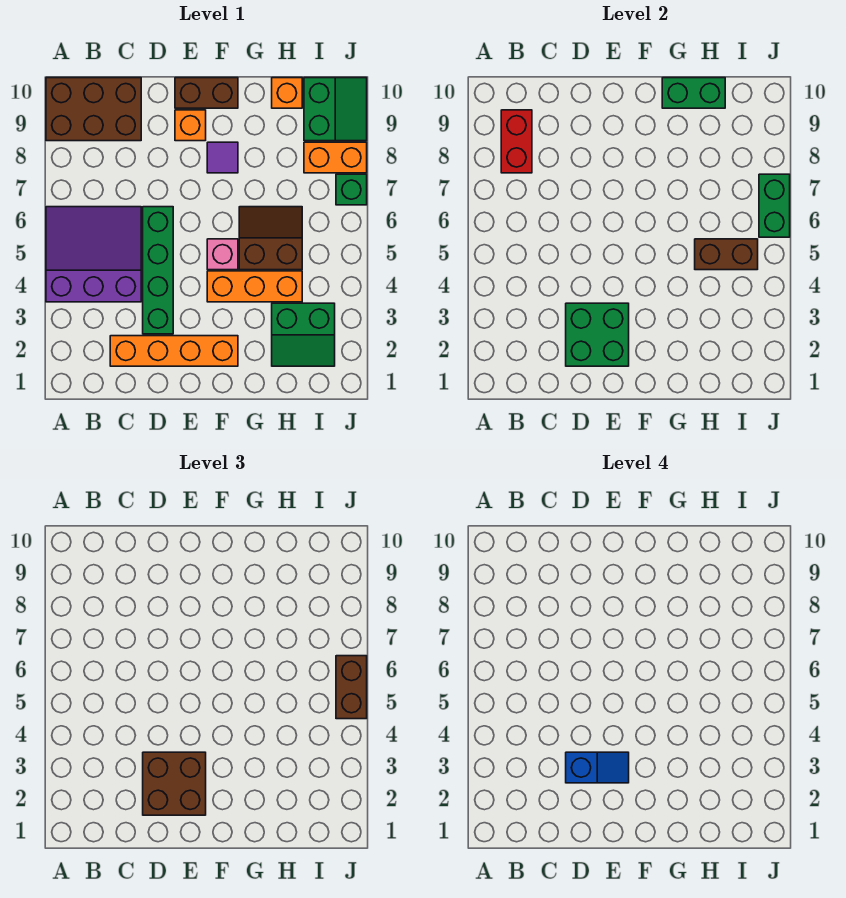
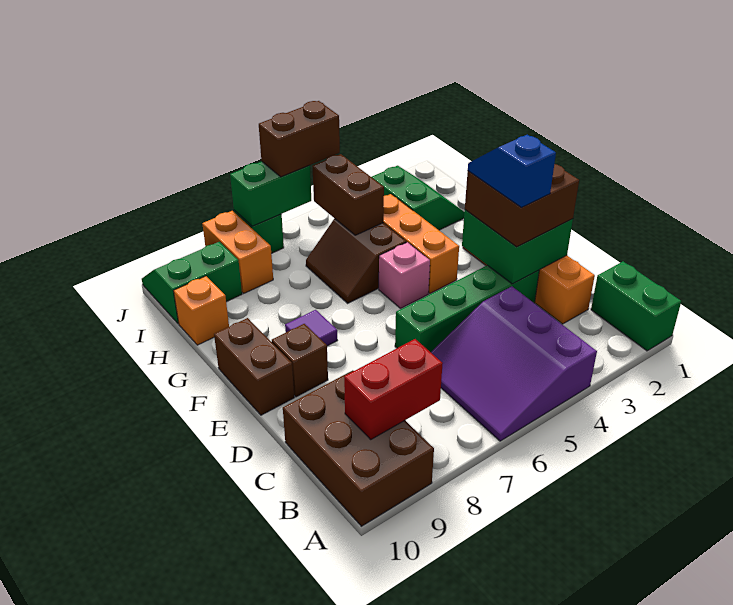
orange brick E9 level 1 -> brown brick E9 level 1
green brick G10:H10 level 2 -> green brick A1:B1 level 1

